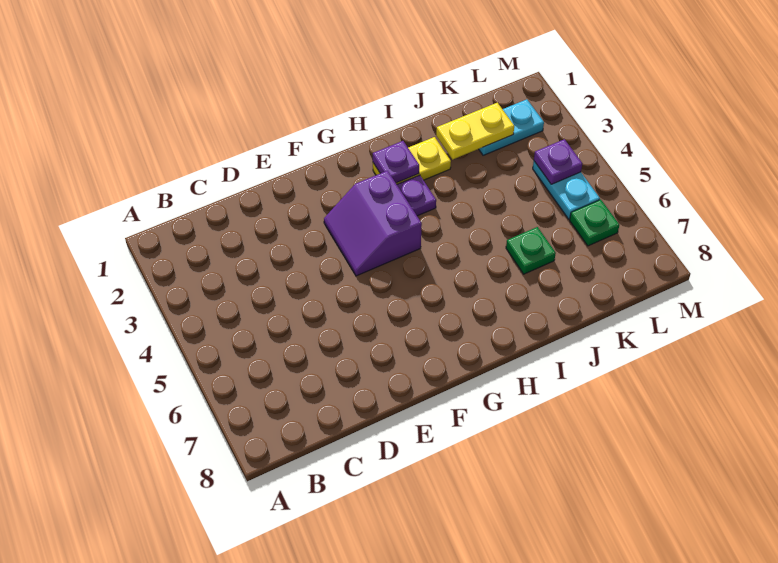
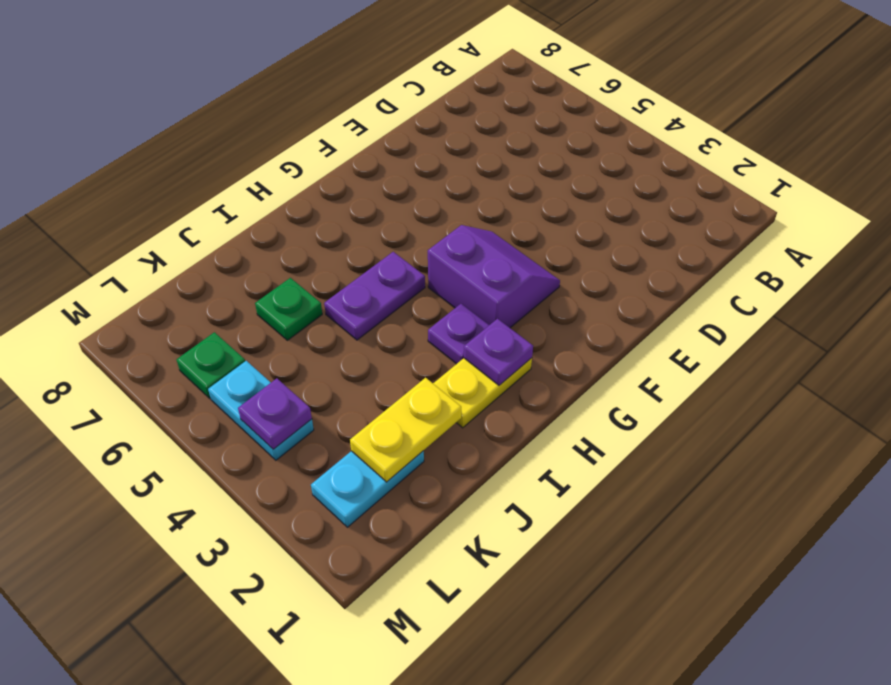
none -> purple plate H5:I5 level 1

